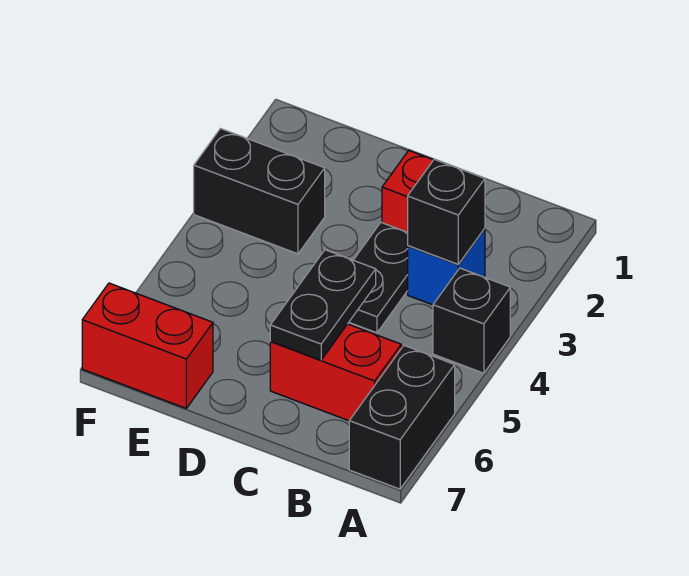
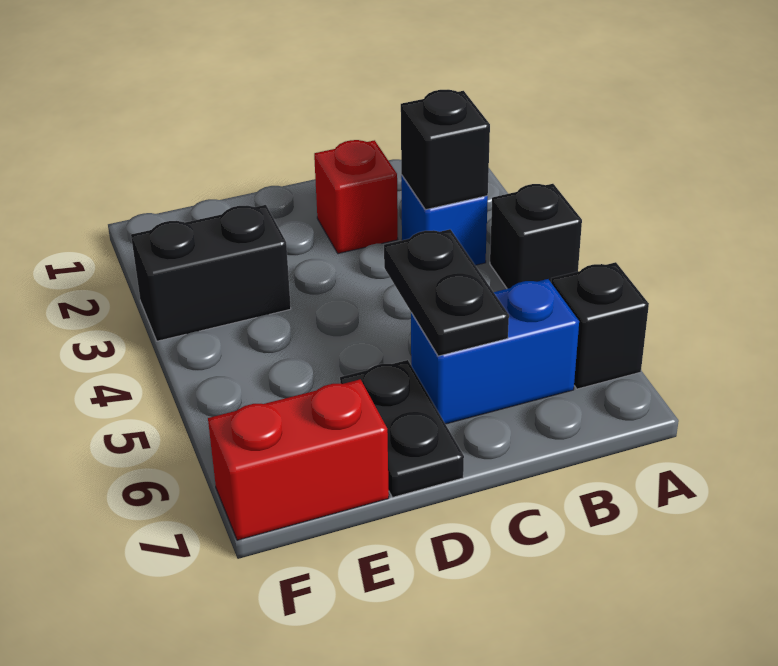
black brick A6:A7 level 1 -> black brick A6 level 1
red brick B6:C6 level 1 -> blue brick B6:C6 level 1
black plate C3:C4 level 1 -> black plate D6:D7 level 1

